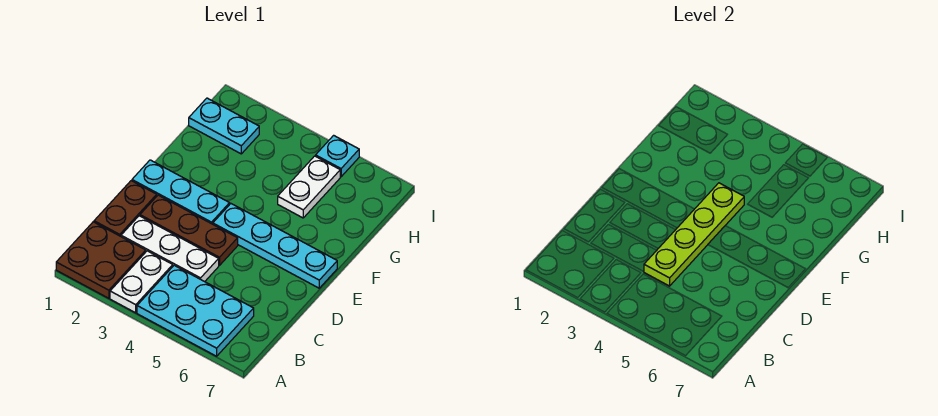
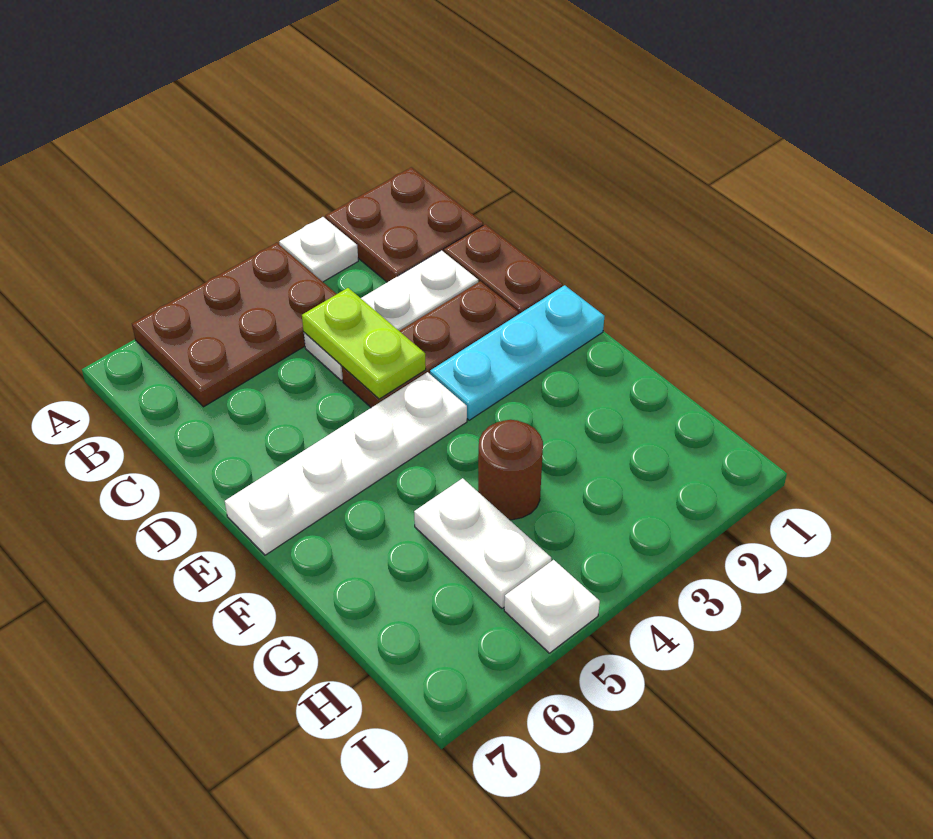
white plate A3:B3 level 1 -> white plate A3 level 1
cyan plate A4:B6 level 1 -> brown plate A4:B6 level 1
lime plate C4:F4 level 2 -> lime plate C4:D4 level 2
cyan plate E4:E7 level 1 -> white plate E4:E7 level 1
none -> brown round brick G4 level 1
cyan plate H1:H2 level 1 -> none
cyan plate I5 level 1 -> white plate I5 level 1

